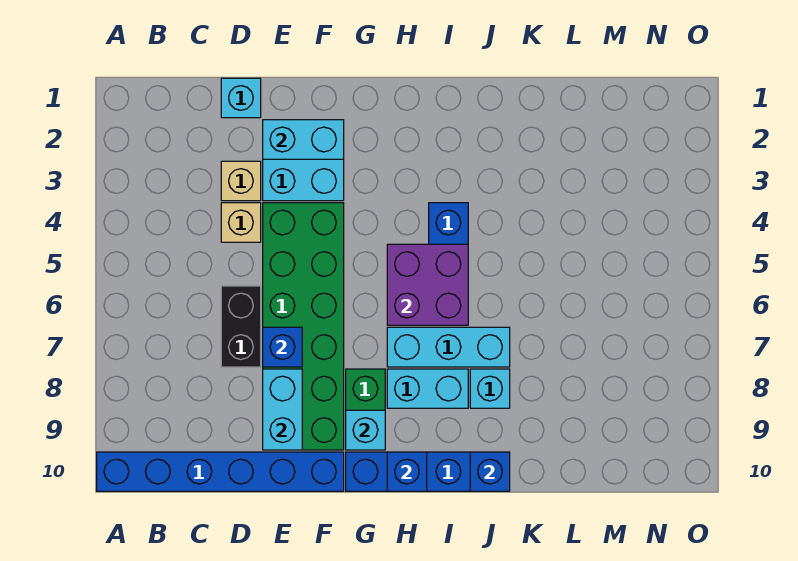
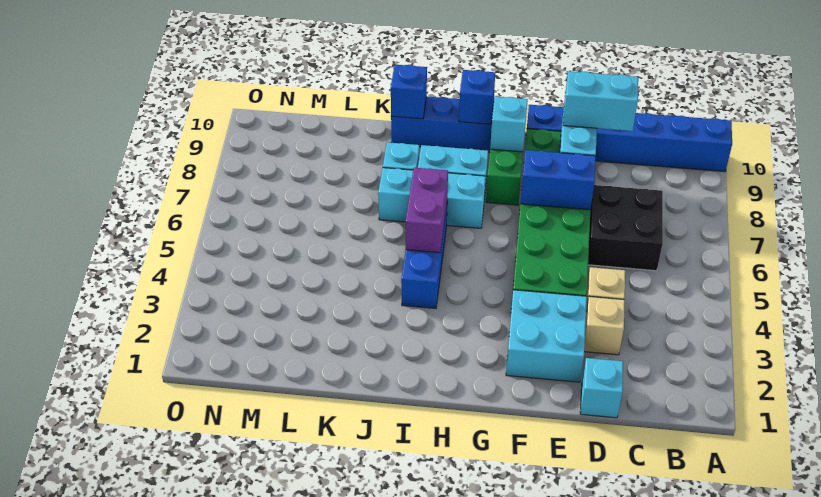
black brick D6:D7 level 1 -> black brick C6:D7 level 1
cyan brick E2:F2 level 2 -> cyan brick D9:E9 level 3
blue brick E7 level 2 -> blue brick E7:F7 level 2
purple brick H5:I6 level 2 -> purple brick I5:I6 level 2

